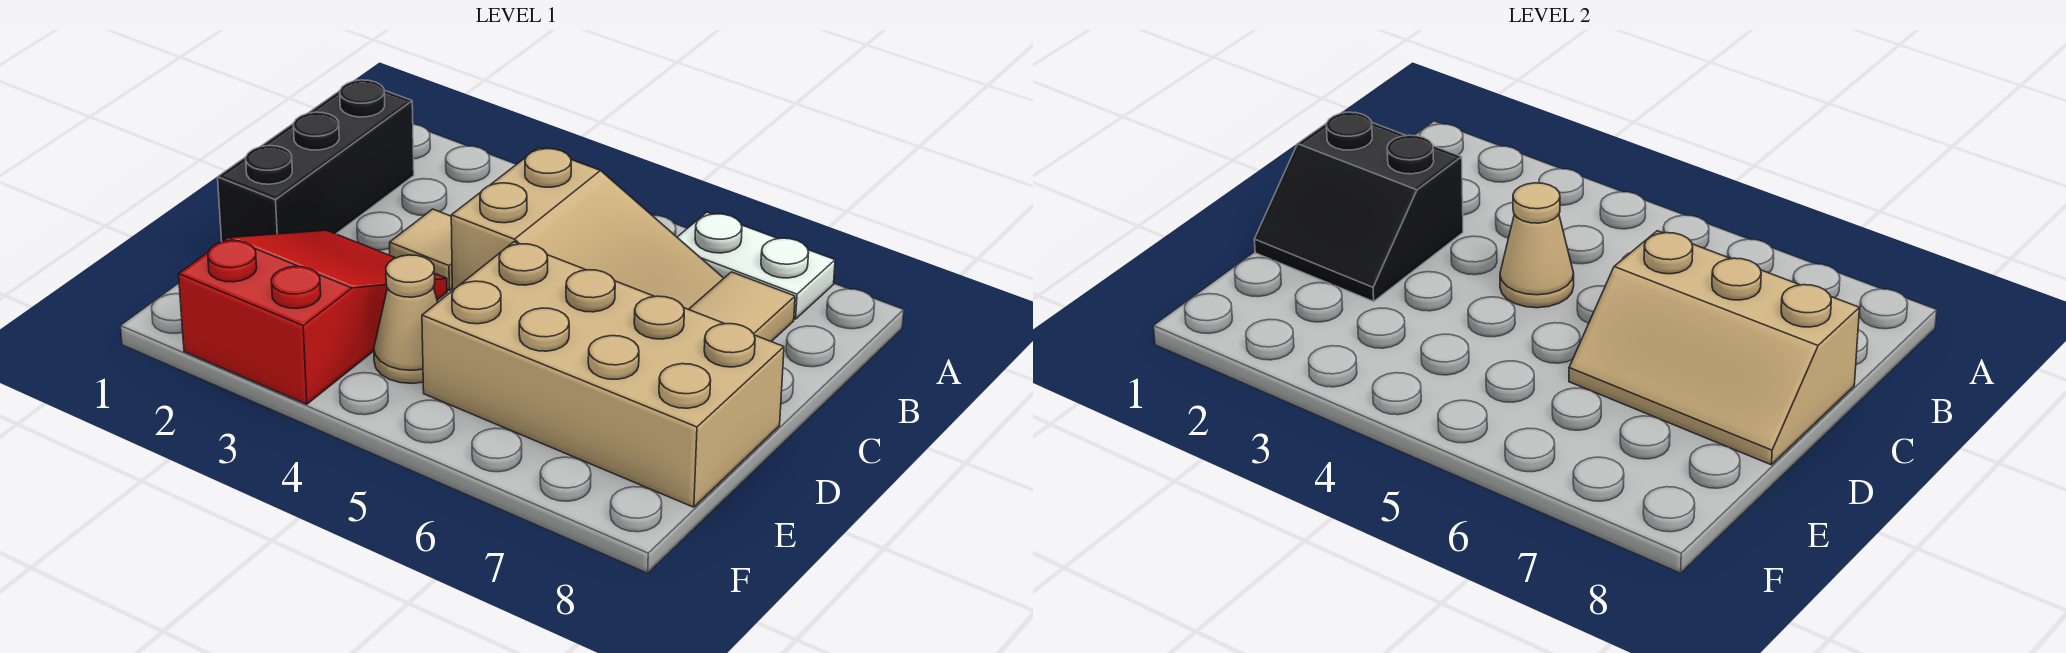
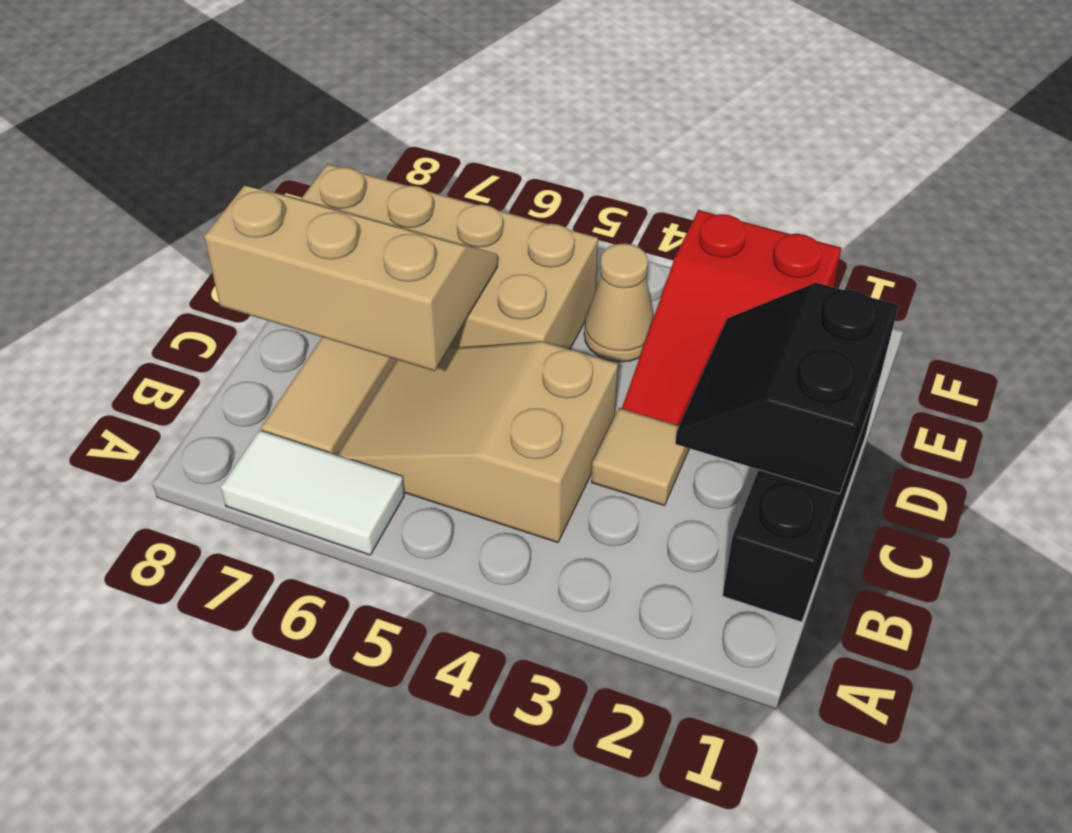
white plate A6:A7 level 1 -> white tile A6:A7 level 1
black slope C1:D2 level 2 top C -> black slope C1:D2 level 2 top 1
tan cone C4 level 2 -> none

